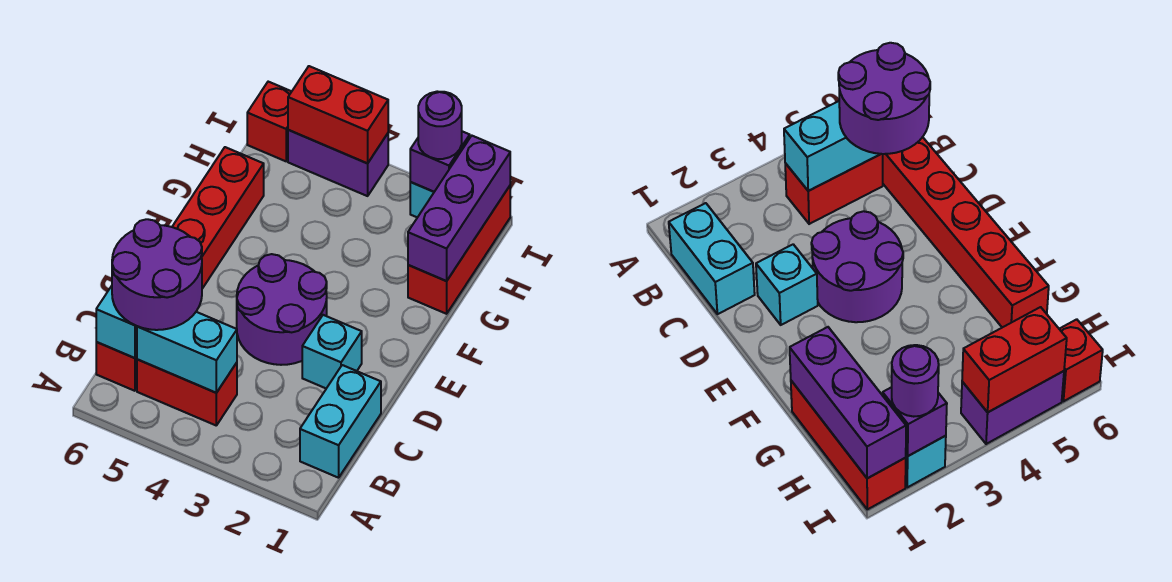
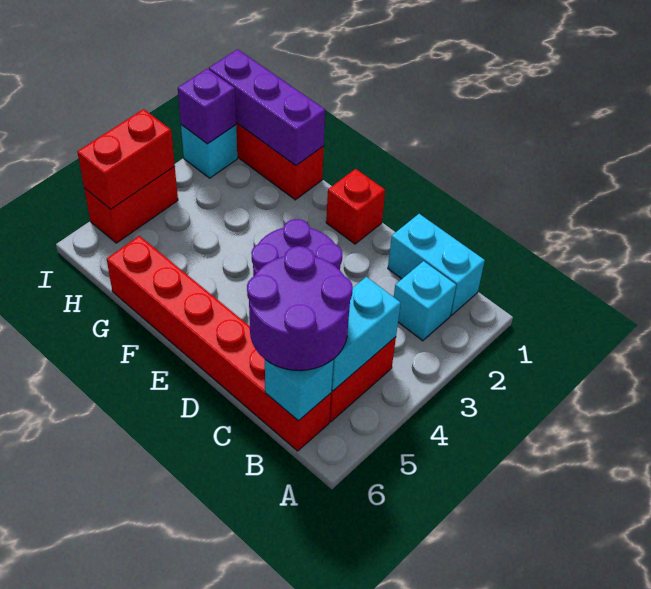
cyan brick D2 level 1 -> cyan brick B2 level 1
purple round brick I2 level 3 -> none
purple brick I4:I5 level 1 -> red brick I4:I5 level 1
red brick I6 level 1 -> red brick E1 level 1

